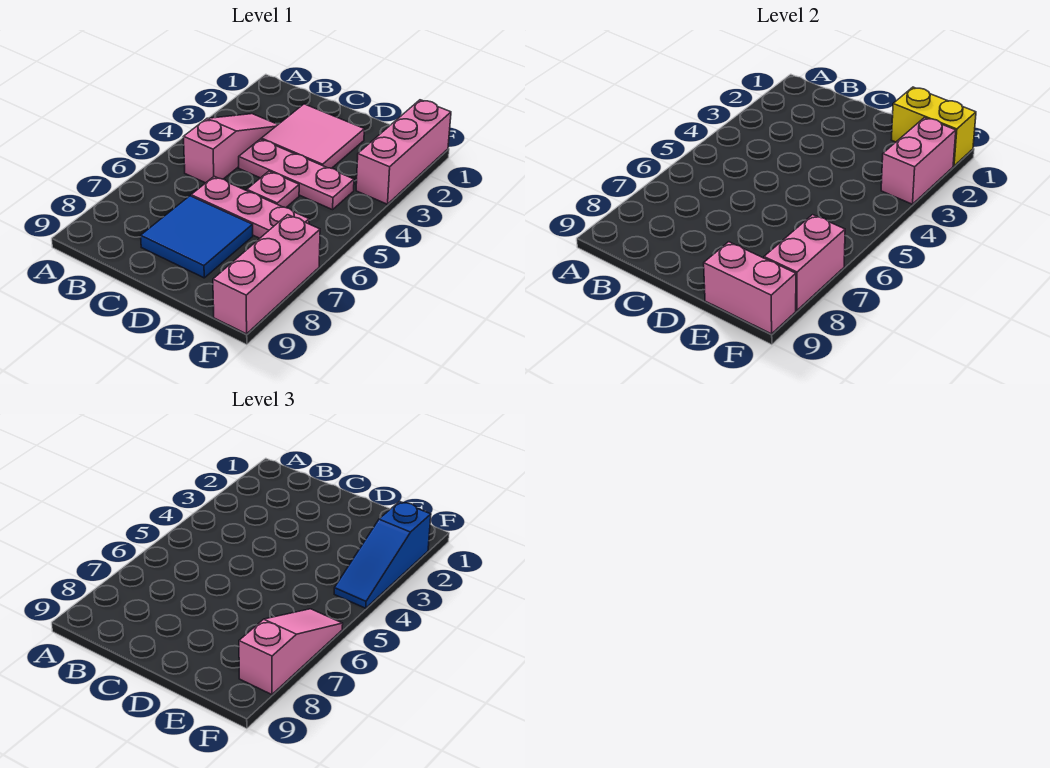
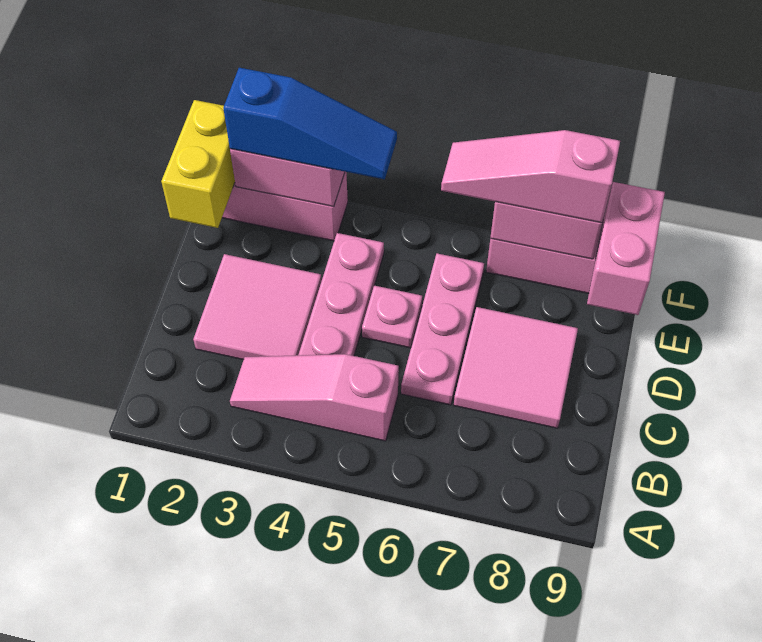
blue tile C7:D8 level 1 -> pink tile C7:D8 level 1

